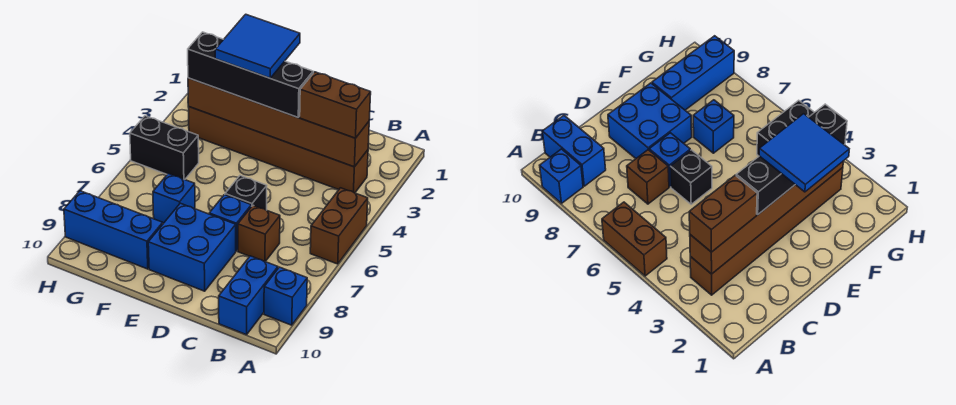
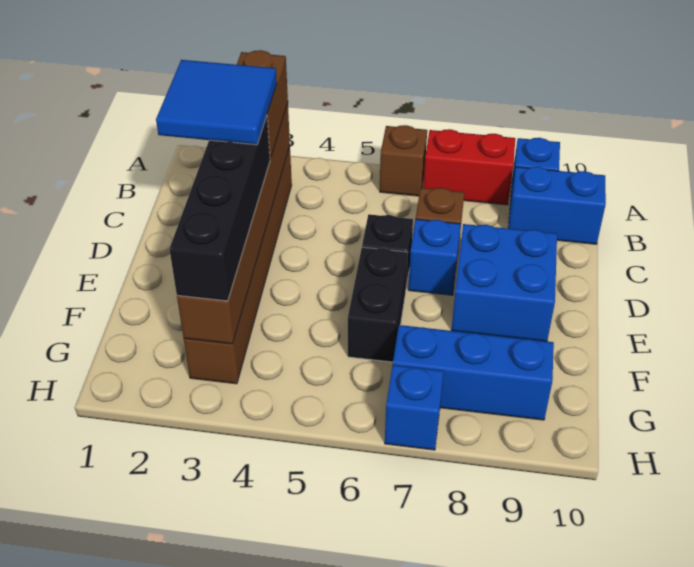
brown brick A5:A6 level 1 -> brown brick A6 level 1
none -> red brick A7:A8 level 1
blue tile E2:F3 level 4 -> blue tile C2:D3 level 4
blue brick F7 level 1 -> blue brick H7 level 1
blue brick F9:H9 level 1 -> blue brick G7:G9 level 1
black brick G5:H5 level 1 -> black brick E6:F6 level 1

